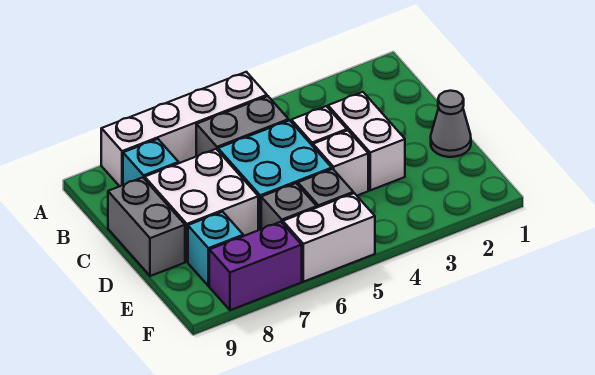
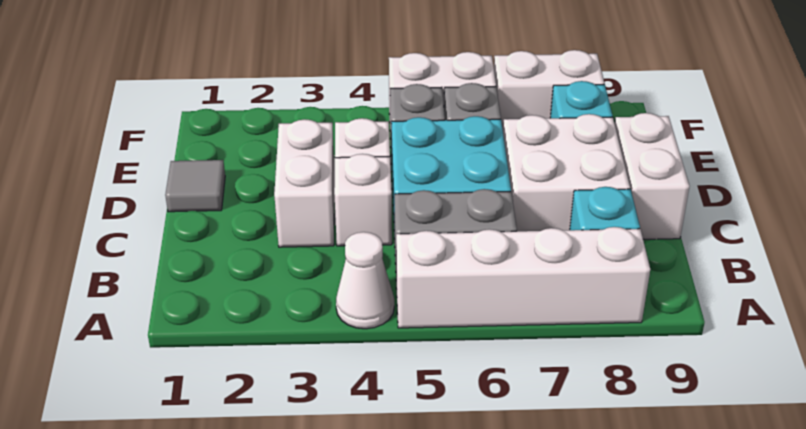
none -> white cone A4 level 1
grey brick C9:D9 level 1 -> white brick C9:D9 level 1
grey cone D1 level 1 -> grey tile D1 level 1
purple brick F7:F8 level 1 -> white brick F7:F8 level 1

